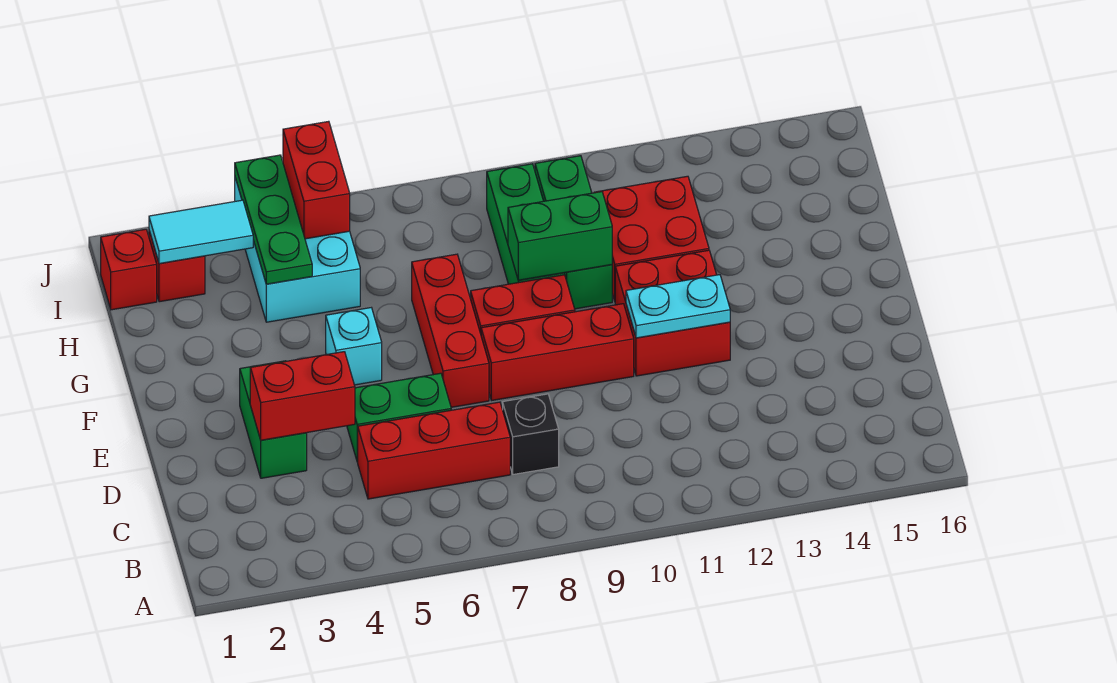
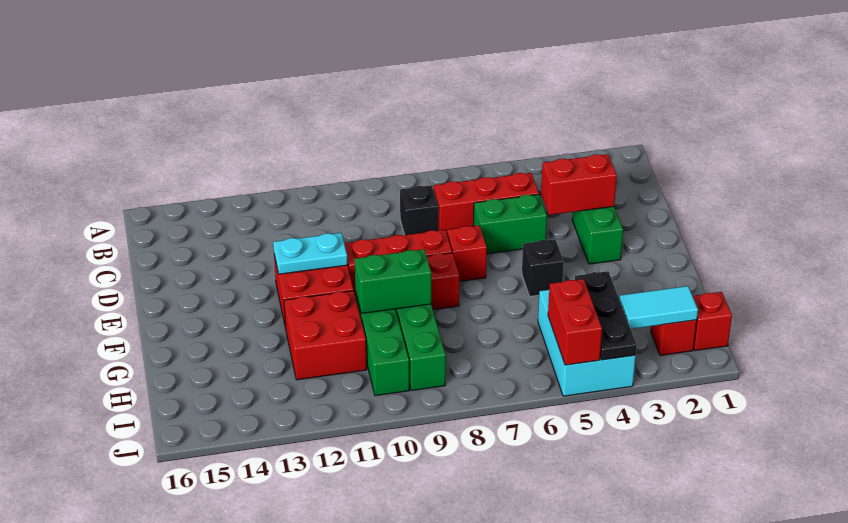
red brick E7:G7 level 1 -> red brick E7 level 1
cyan brick F5 level 1 -> black brick F5 level 1
green plate H4:J4 level 2 -> black plate H4:J4 level 2

